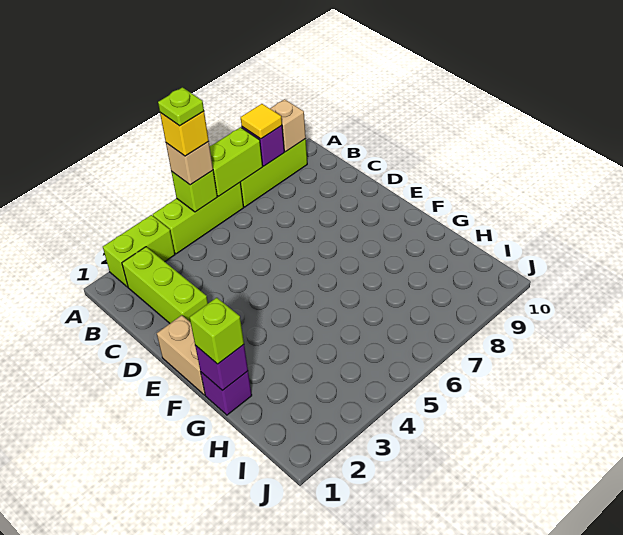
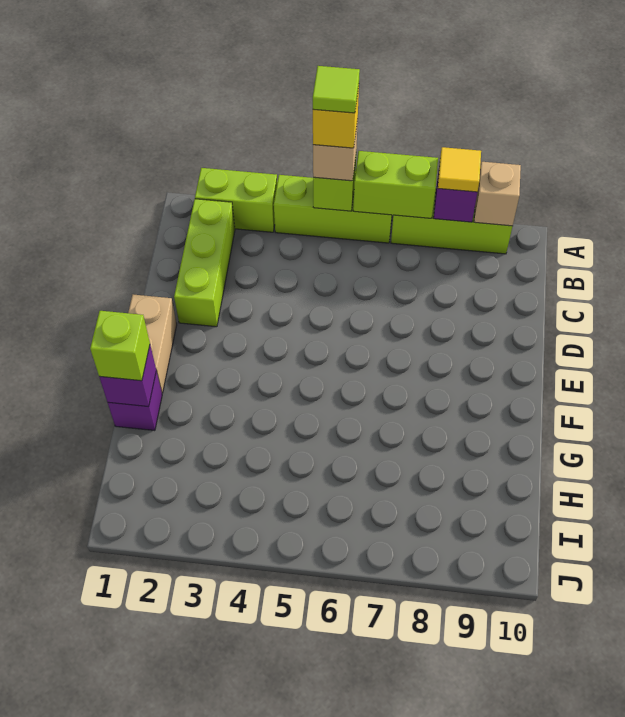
lime plate A5 level 5 -> lime tile A5 level 5

